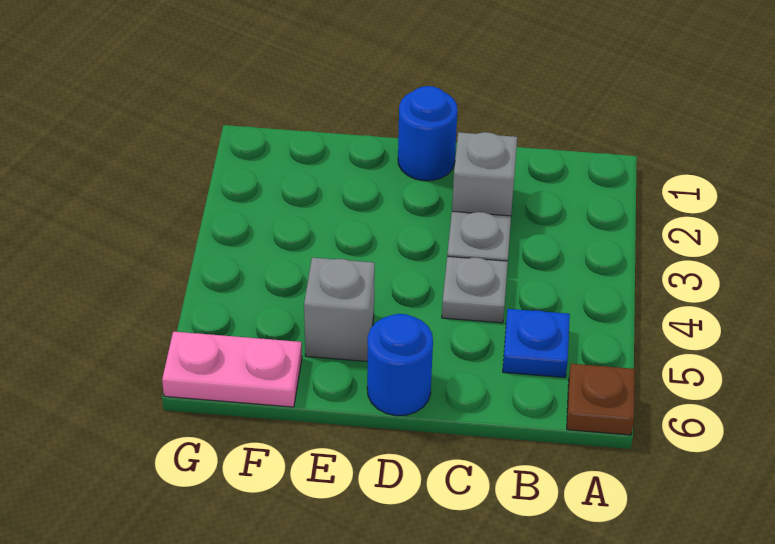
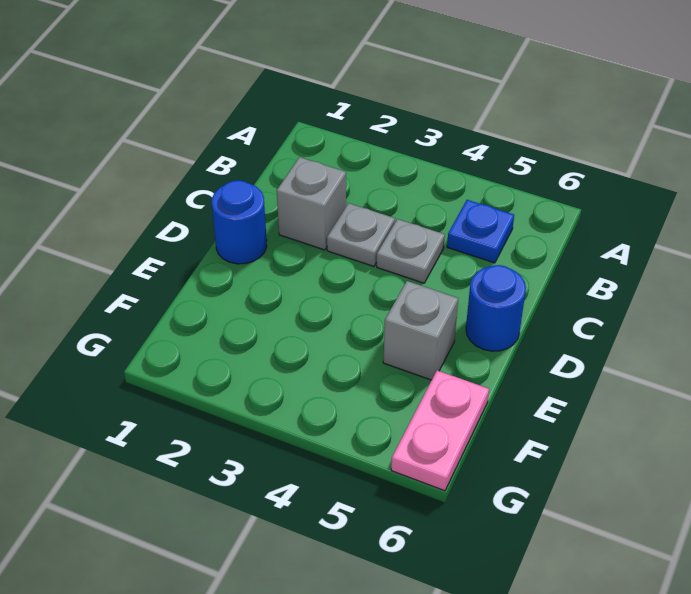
brown plate A6 level 1 -> none

